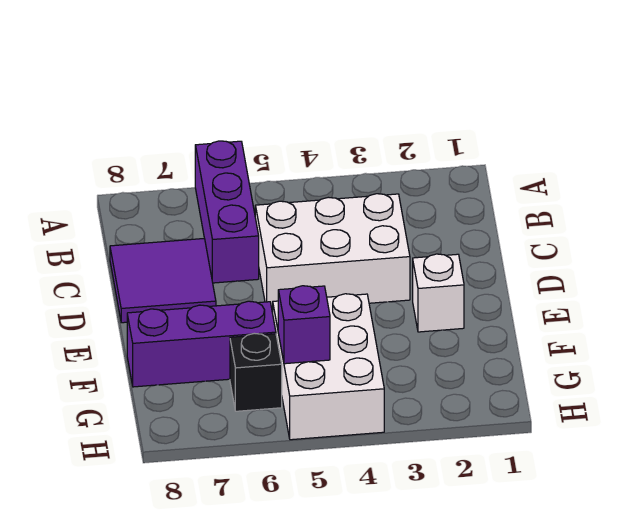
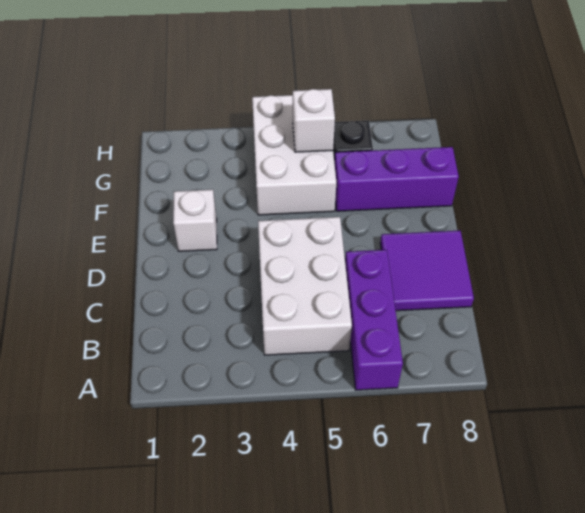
white brick C3:D5 level 1 -> white brick B4:D5 level 1
purple brick G5 level 2 -> white brick G5 level 2

